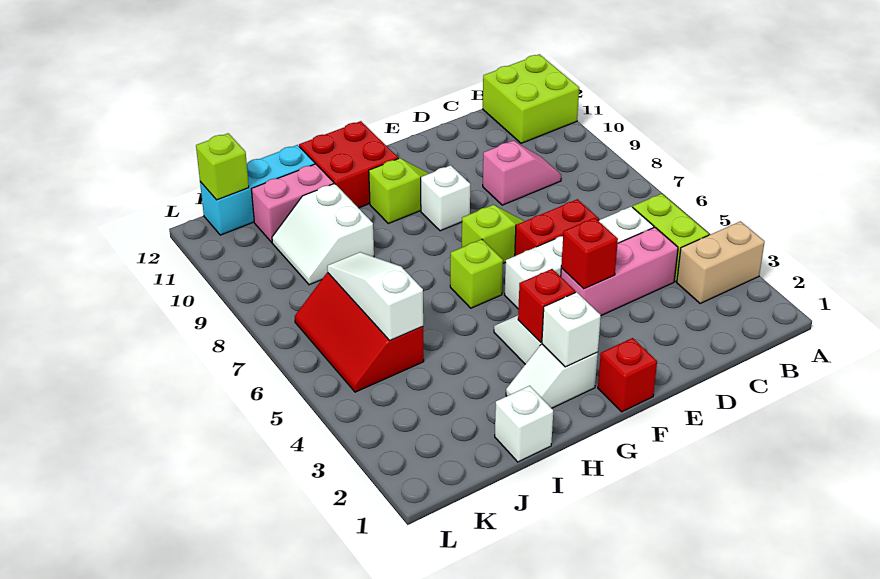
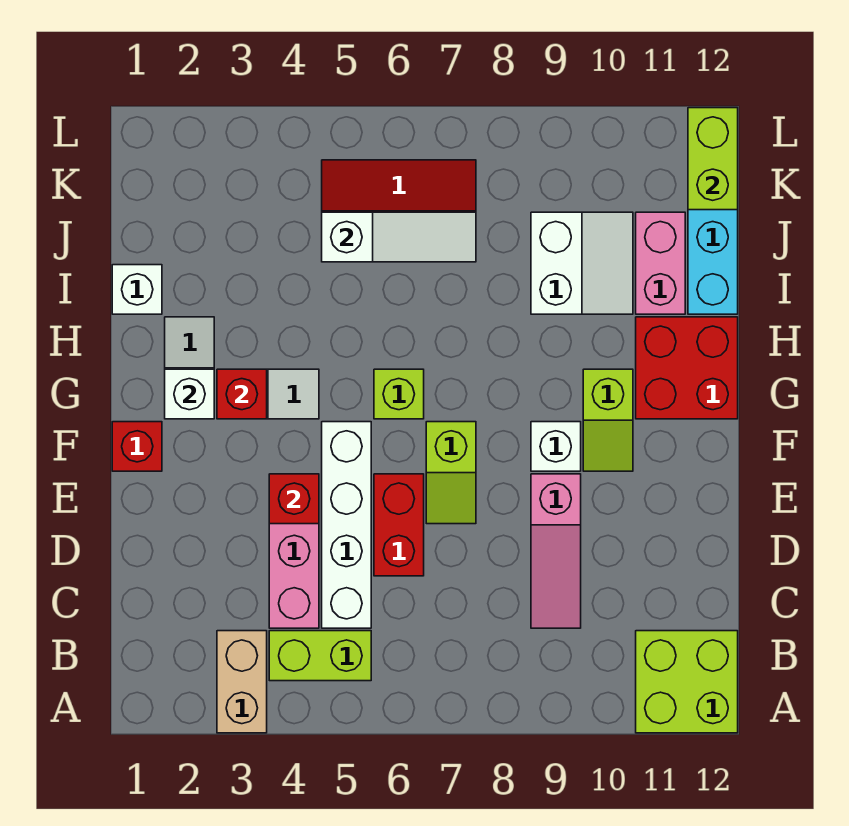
pink slope C9:D9 level 1 top D -> pink slope C9:E9 level 1 top E
white slope I9:J10 level 1 top I -> white slope I9:J10 level 1 top 9
lime brick K12 level 2 -> lime brick K12:L12 level 2

